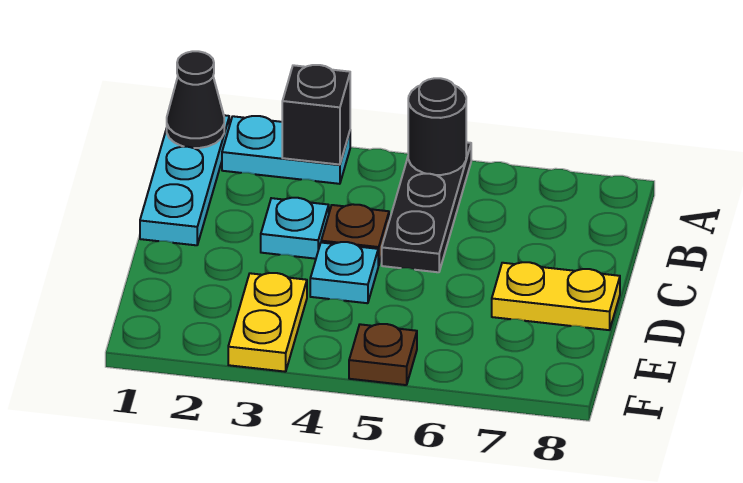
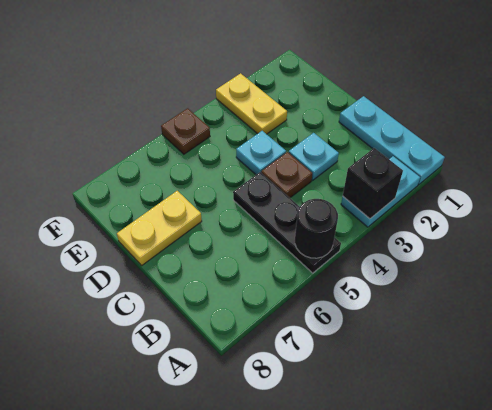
black cone A1 level 2 -> none

